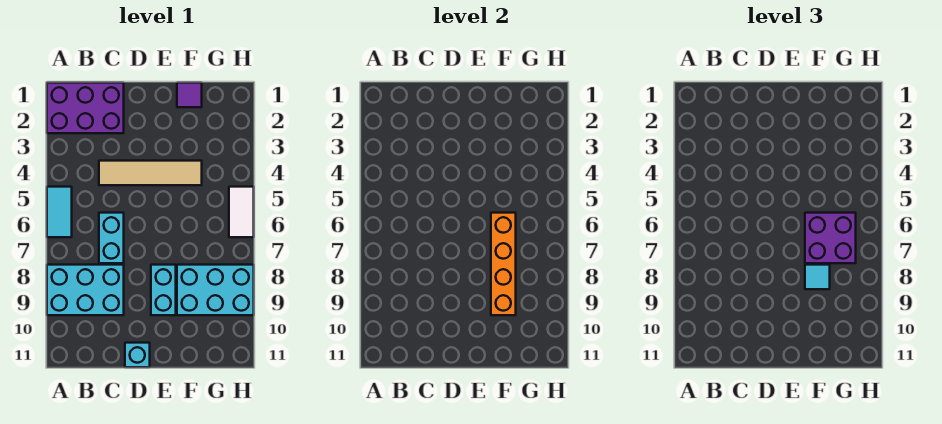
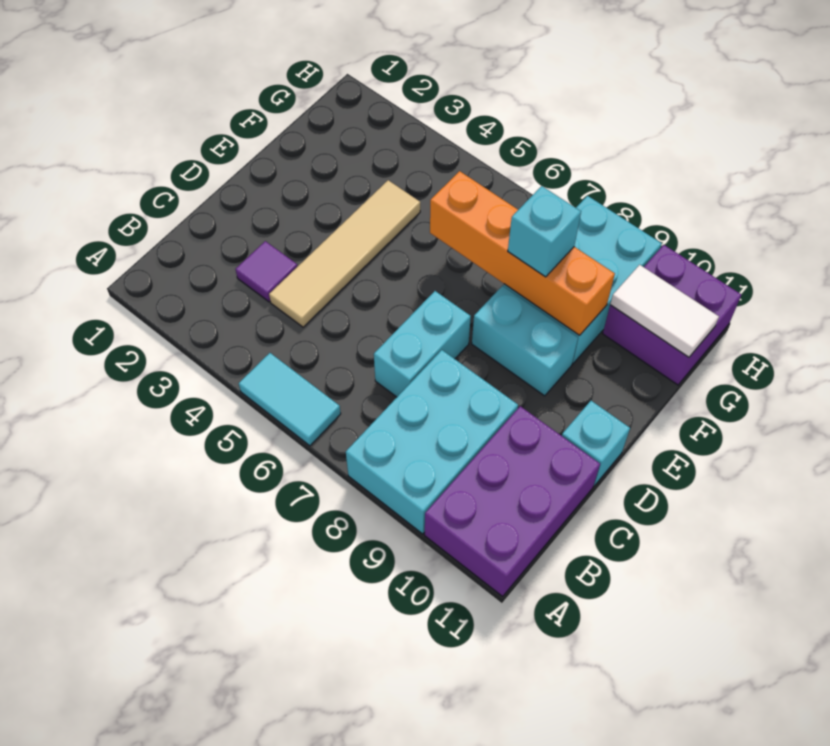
purple brick A1:C2 level 1 -> purple brick A10:C11 level 1
cyan brick C6:C7 level 1 -> cyan brick C7:D7 level 1
purple tile F1 level 1 -> purple tile C3 level 1
purple brick F6:G7 level 3 -> purple brick G10:H11 level 1
cyan tile F8 level 3 -> cyan brick F8 level 3
white tile H5:H6 level 1 -> white tile G10:G11 level 2

